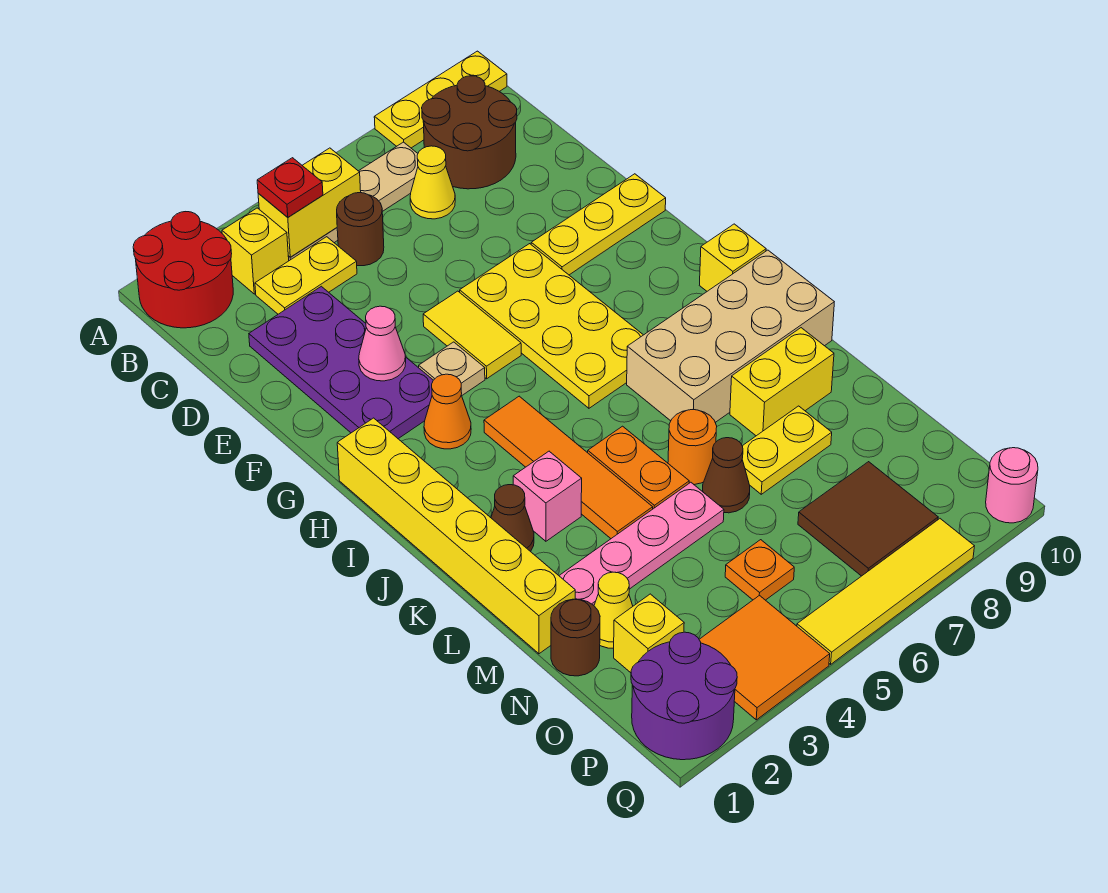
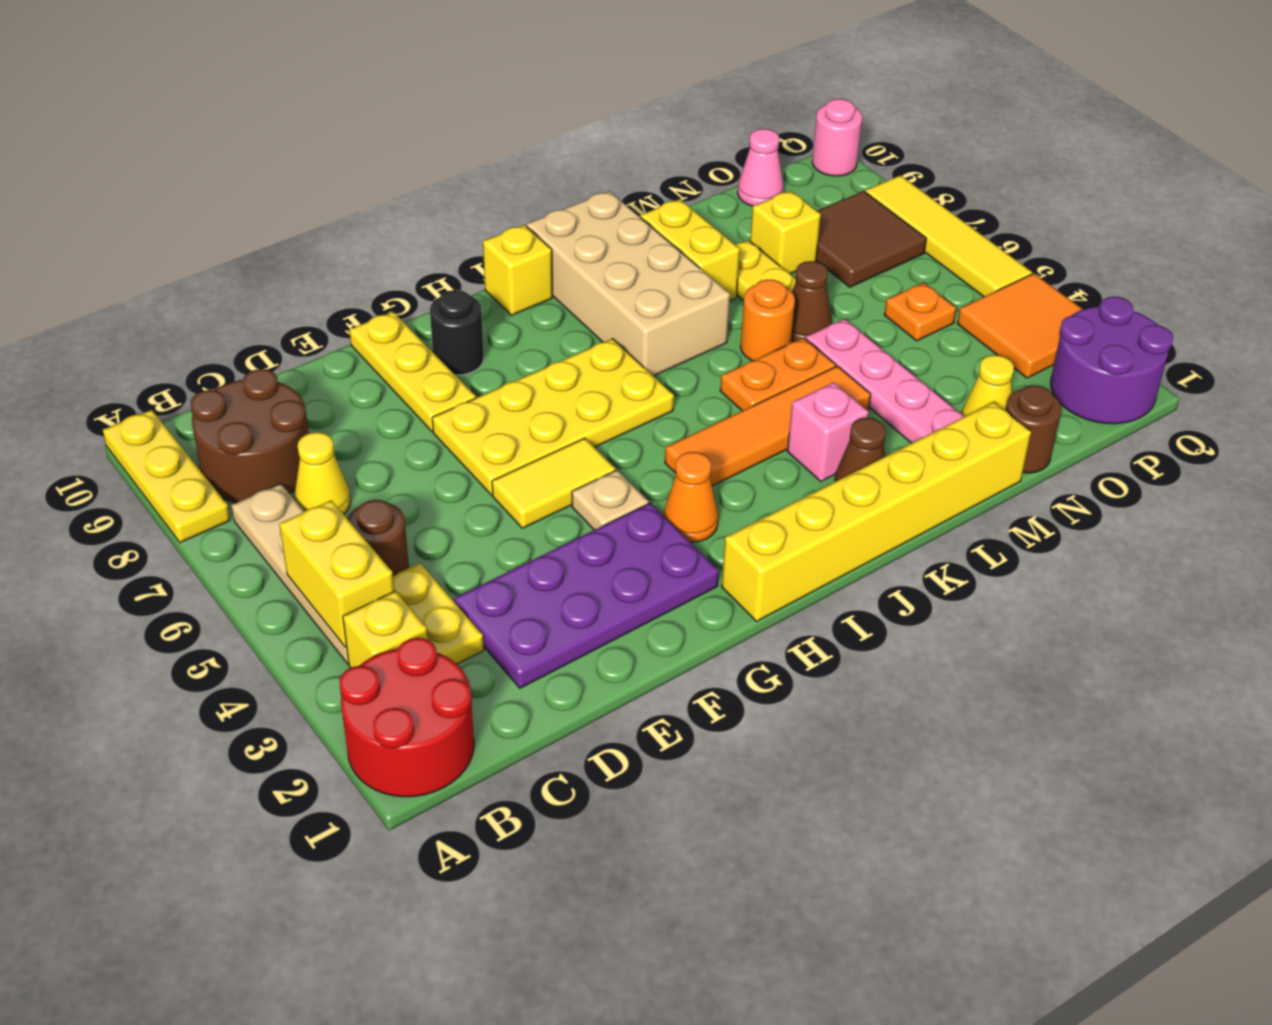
red plate B4 level 3 -> none
pink cone F3 level 2 -> pink cone O10 level 1
none -> black round brick G9 level 1
yellow brick O2 level 1 -> yellow brick N8 level 1

